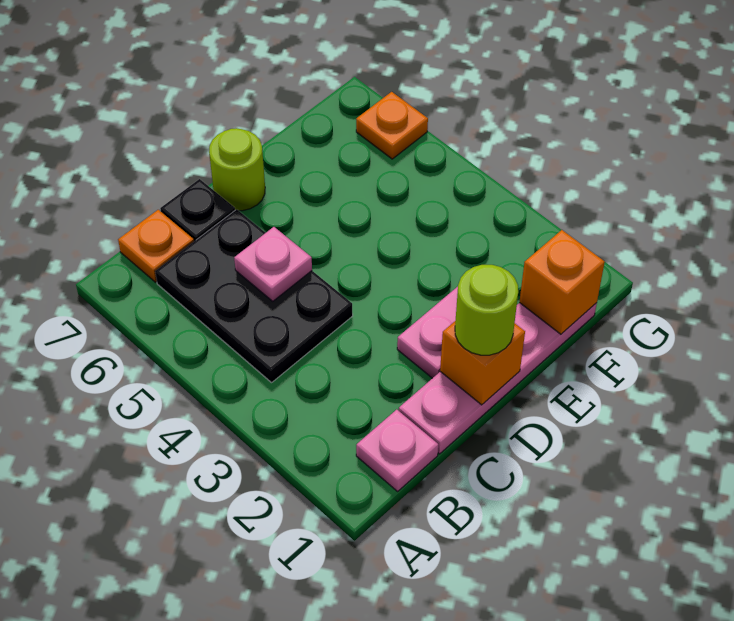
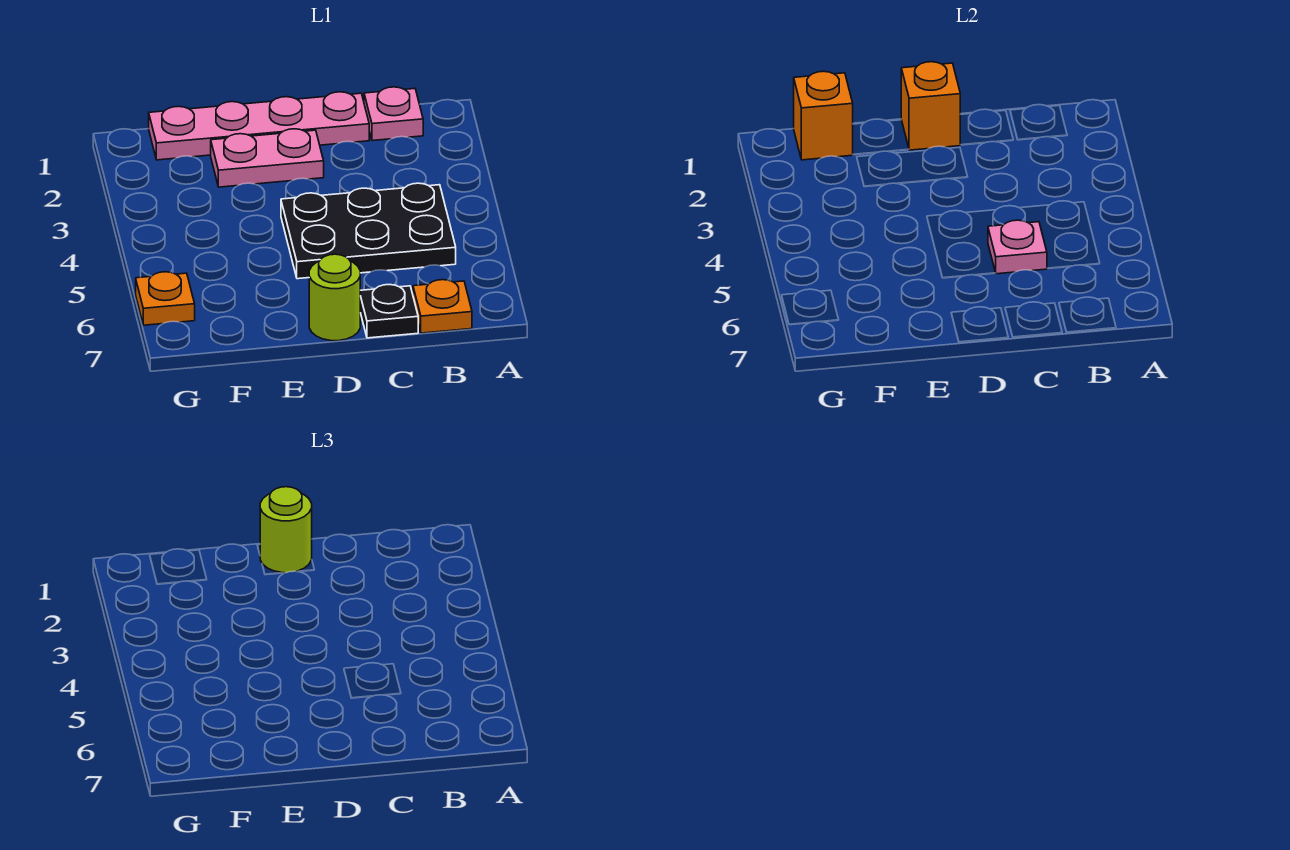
black plate B4:C6 level 1 -> black plate B4:D5 level 1

